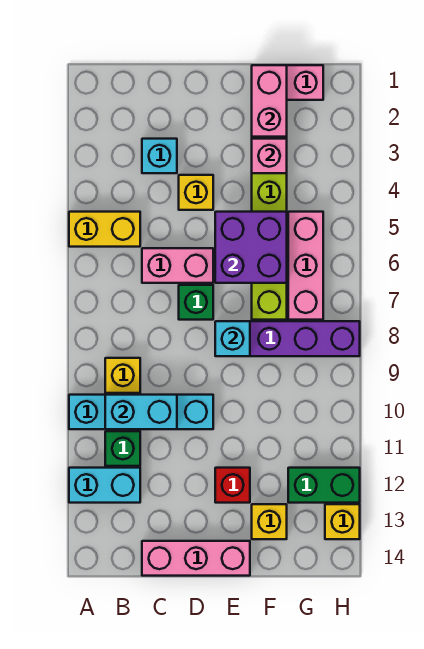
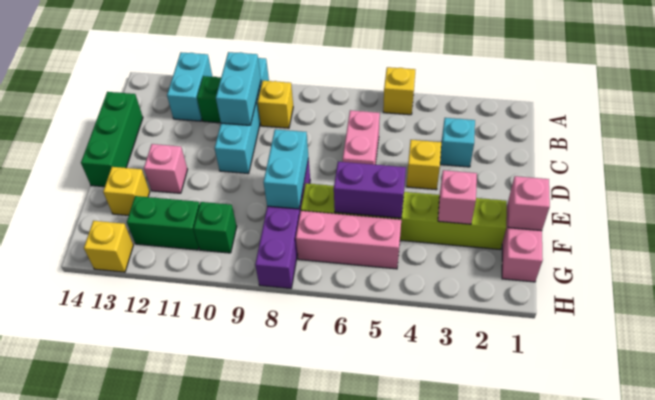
yellow brick A5:B5 level 1 -> yellow brick A5 level 1
pink brick C14:E14 level 1 -> green brick C14:E14 level 1
green brick D7 level 1 -> green brick G10 level 1
purple brick E5:F6 level 2 -> purple brick F5:F6 level 2
cyan brick E8 level 2 -> cyan brick E8:F8 level 2
red brick E12 level 1 -> pink brick E12 level 1
pink brick F1:F2 level 2 -> pink brick F1 level 2
green brick G12:H12 level 1 -> green brick G11:G12 level 1

